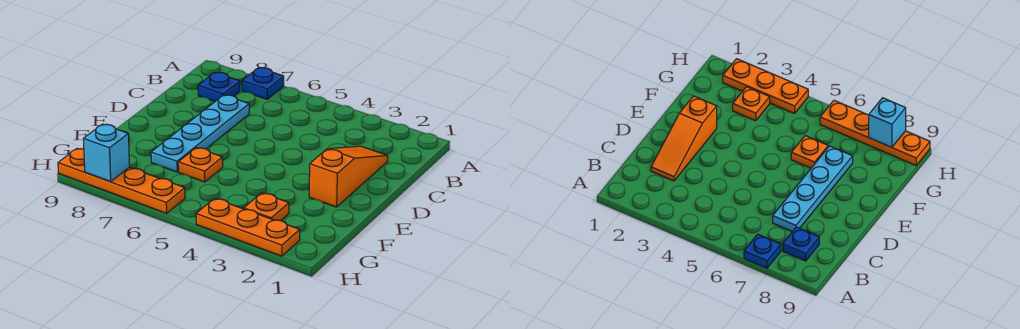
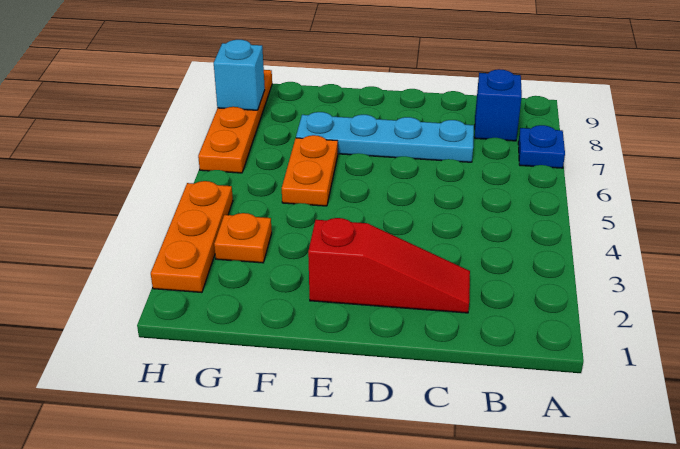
blue plate B8 level 1 -> blue brick B8 level 1
orange slope C2:E2 level 1 top E -> red slope C2:E2 level 1 top E
orange plate F6 level 1 -> orange plate F5:F6 level 1

